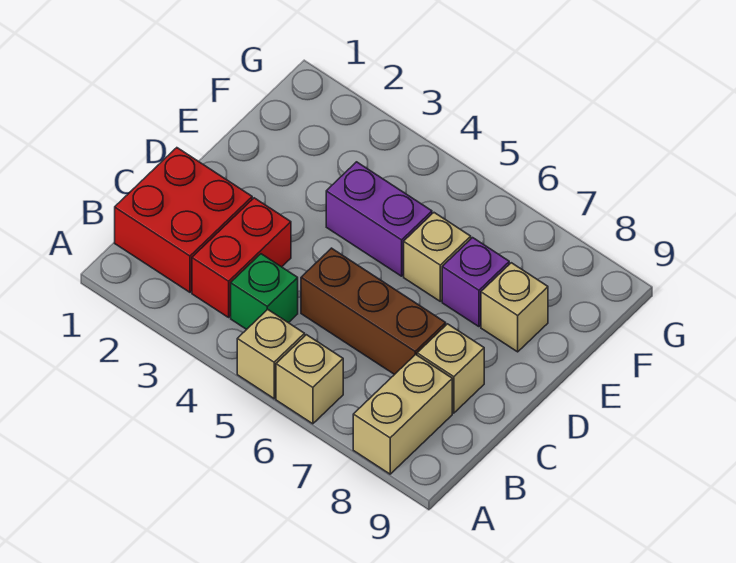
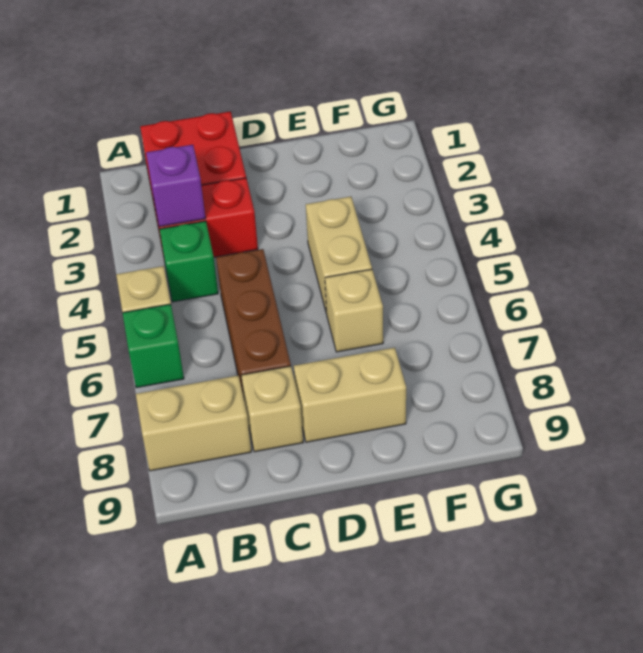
tan brick A6 level 1 -> green brick A6 level 1
purple brick E4:E5 level 1 -> tan brick E4:E5 level 1
purple brick E7 level 1 -> purple brick B3 level 2
tan brick E8 level 1 -> tan brick D8:E8 level 1

